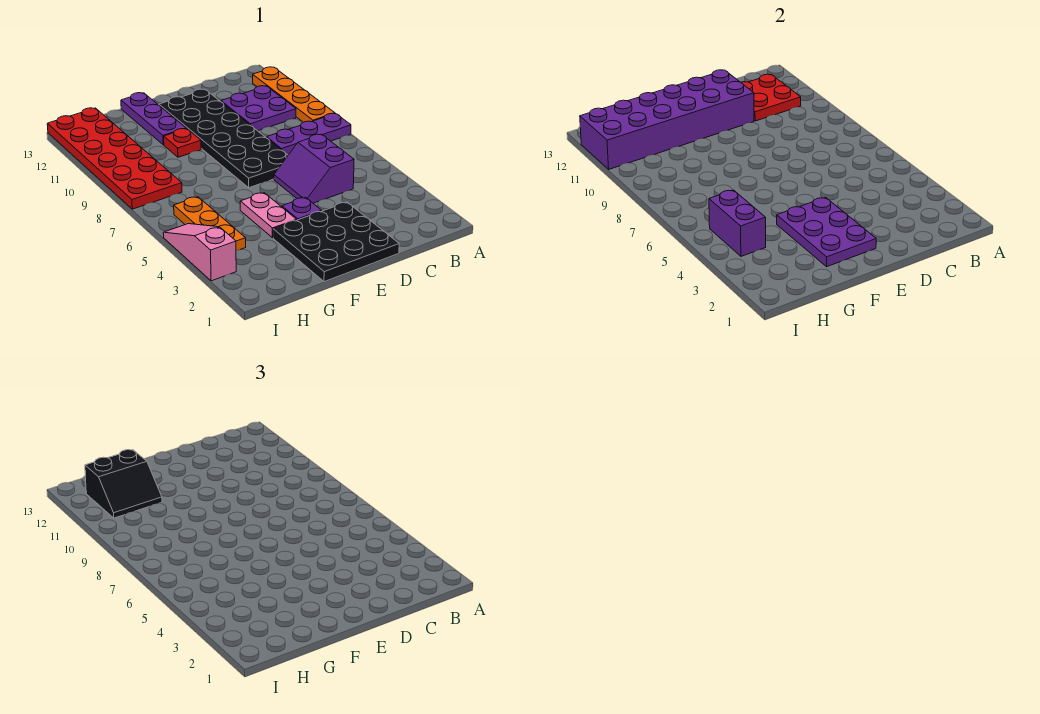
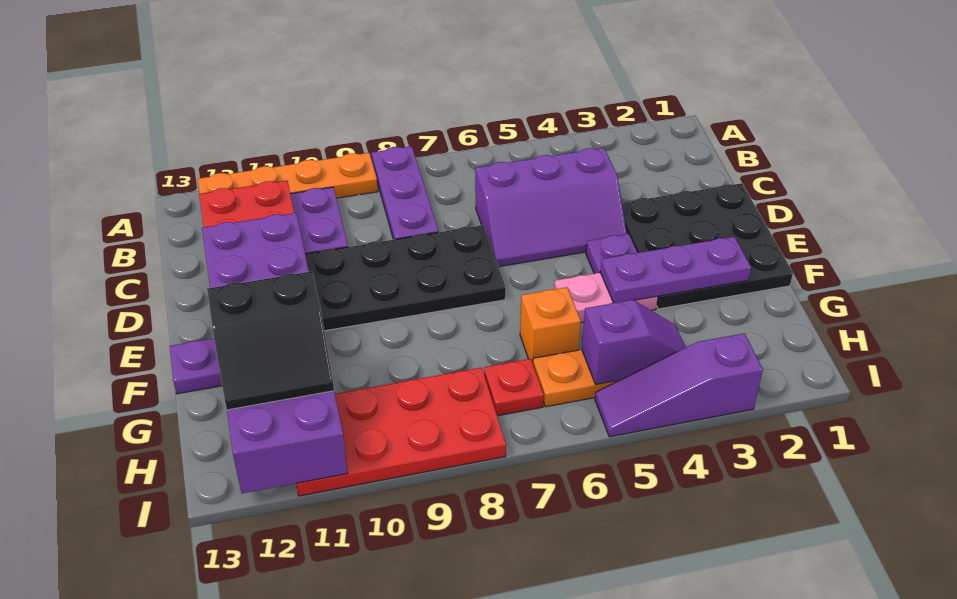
purple slope C5:D6 level 1 top C -> purple slope C4:D6 level 1 top C
purple plate E2:F4 level 2 -> purple plate F2:F4 level 2
red plate F10 level 1 -> red plate H7 level 1
none -> orange brick G6 level 1
black slope G11:H12 level 3 top 12 -> black slope G11:H12 level 3 top G
purple brick H4:H5 level 2 -> purple slope H4:H5 level 2 top 5
red plate H8:I13 level 1 -> red plate H8:I11 level 1
pink slope I3:I5 level 1 top 3 -> purple slope I3:I5 level 1 top 3

